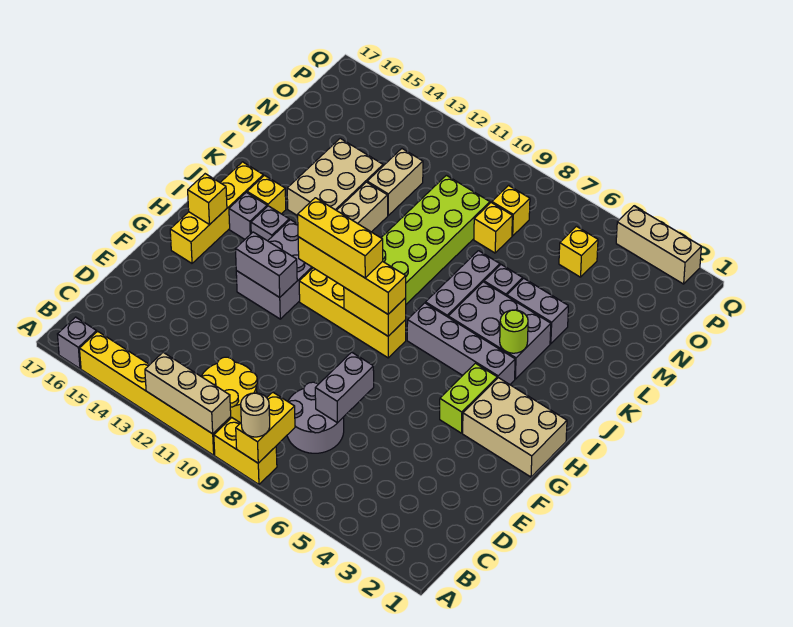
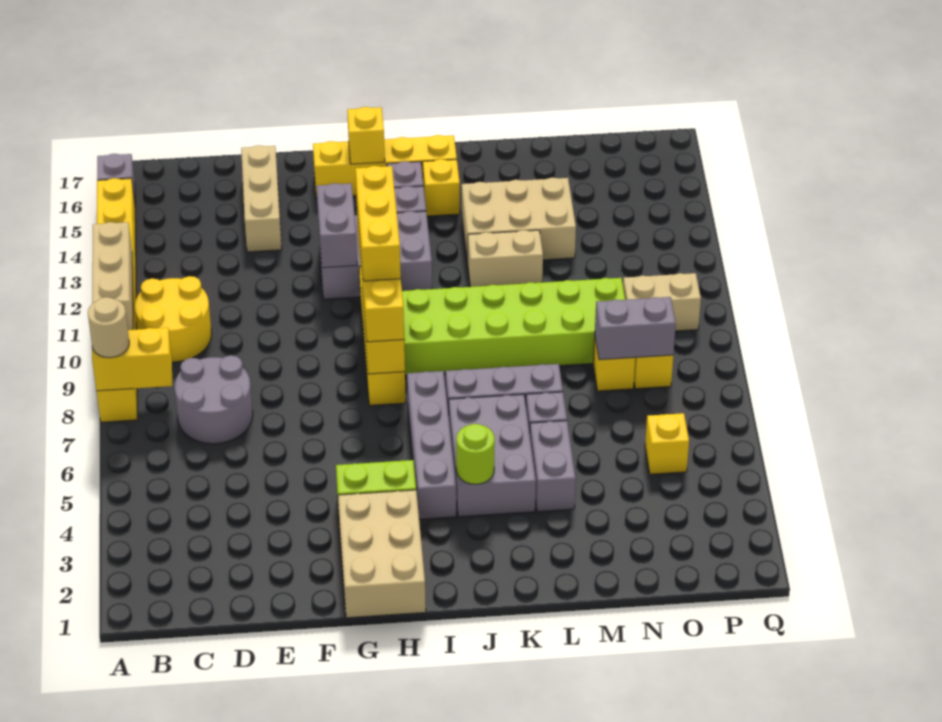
grey brick D7:E7 level 2 -> grey brick N8:O8 level 2
tan brick M12:N12 level 1 -> tan brick O10:P10 level 1
tan brick Q2:Q4 level 1 -> tan brick E14:E16 level 1

